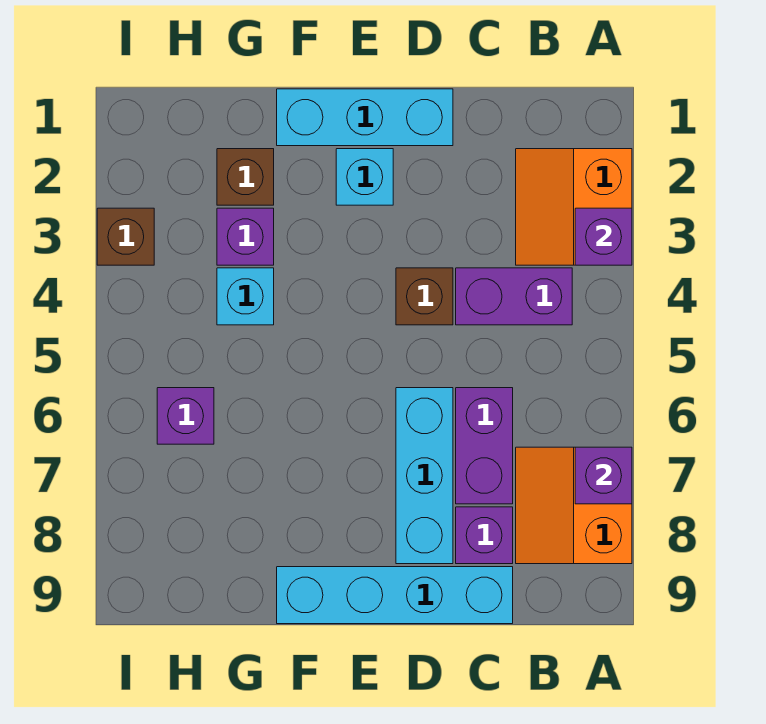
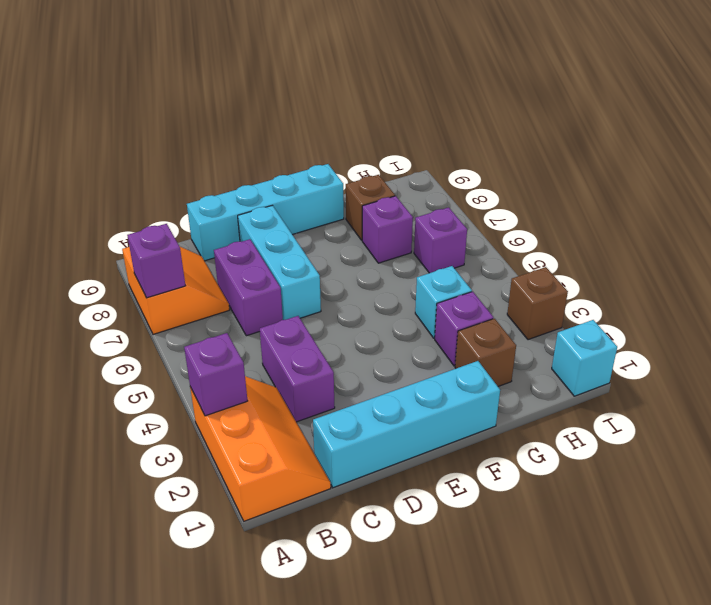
orange slope A2:B3 level 1 top A -> orange slope A1:B3 level 1 top A
purple brick B4:C4 level 1 -> purple brick C3:C4 level 1
purple brick C8 level 1 -> purple brick G7 level 1
cyan brick D1:F1 level 1 -> cyan brick C1:F1 level 1
brown brick D4 level 1 -> brown brick G8 level 1
cyan brick E2 level 1 -> cyan brick I1 level 1

